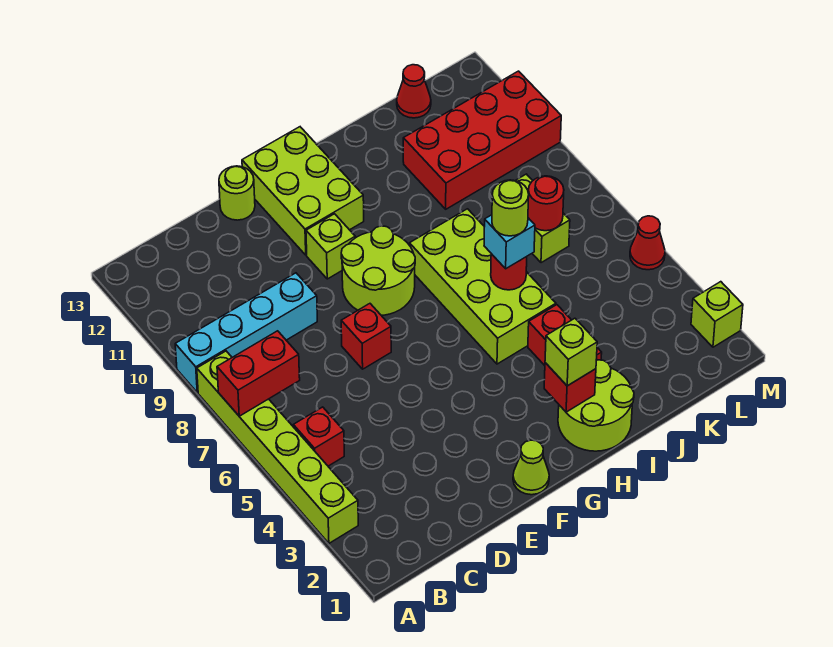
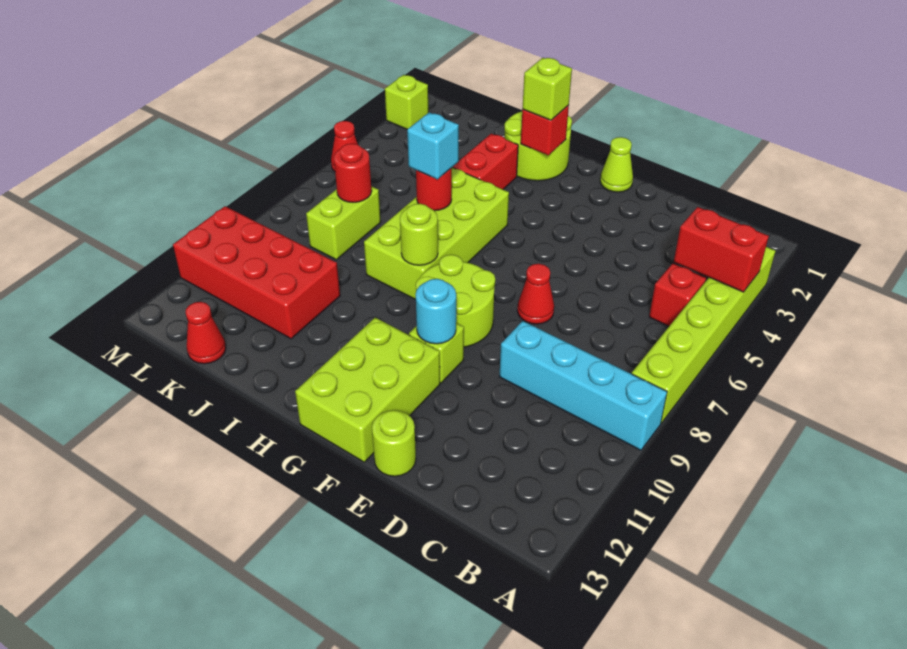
red brick A7:B7 level 2 -> red brick A4:B4 level 2
red brick E7 level 1 -> red cone E7 level 1
none -> cyan round brick F10 level 2
lime round brick I6 level 4 -> lime round brick H8 level 2

